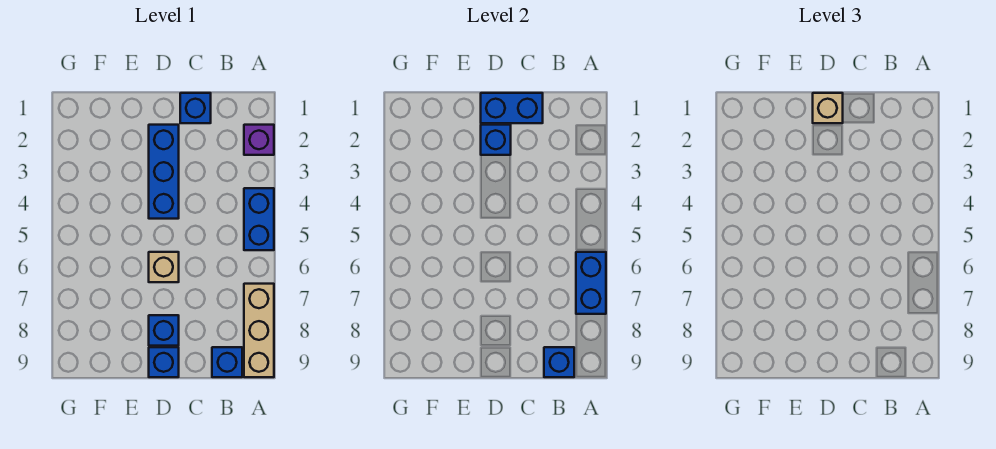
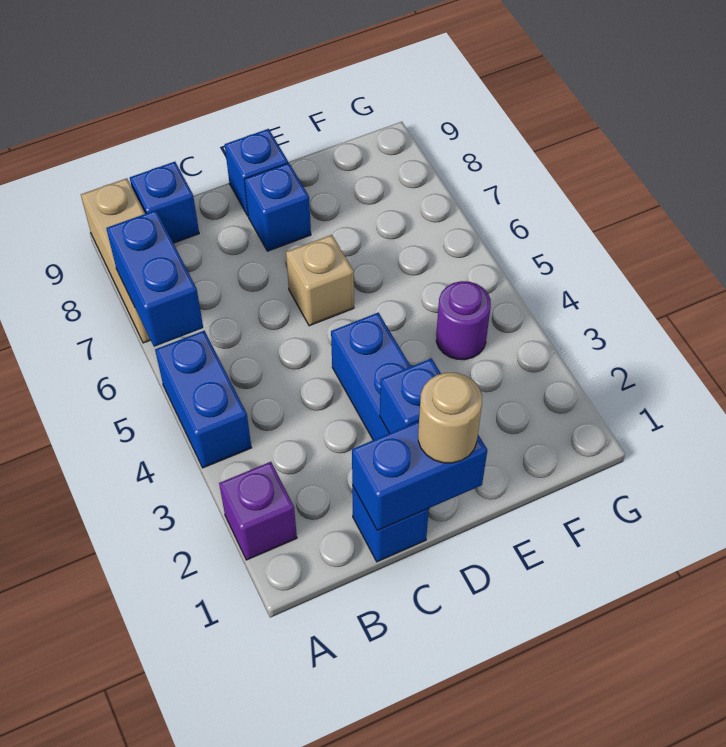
blue brick B9 level 2 -> none
tan brick D1 level 3 -> tan round brick D1 level 3
none -> purple round brick F4 level 1

